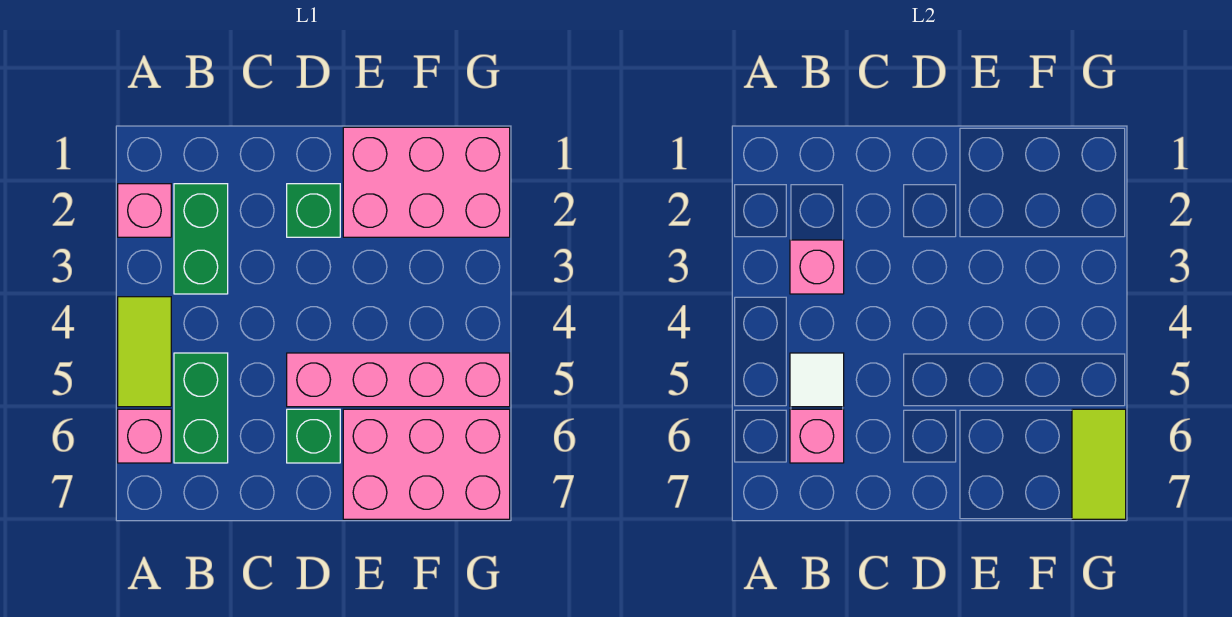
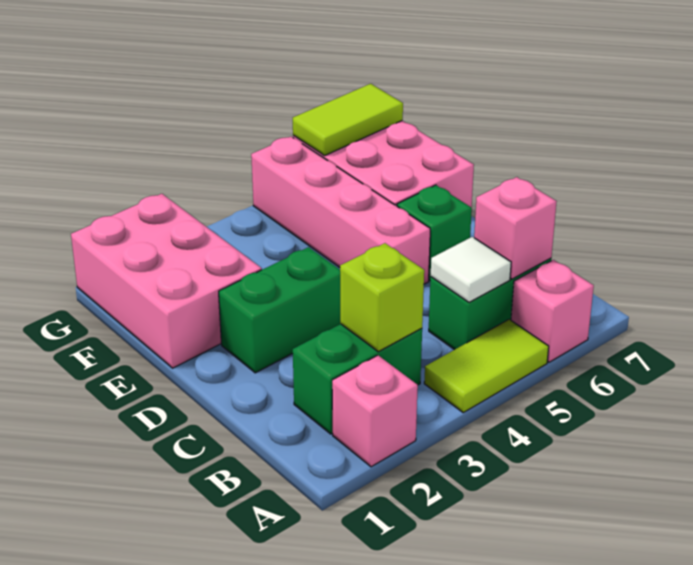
pink brick B3 level 2 -> lime brick B3 level 2
green brick D2 level 1 -> green brick D2:D3 level 1

